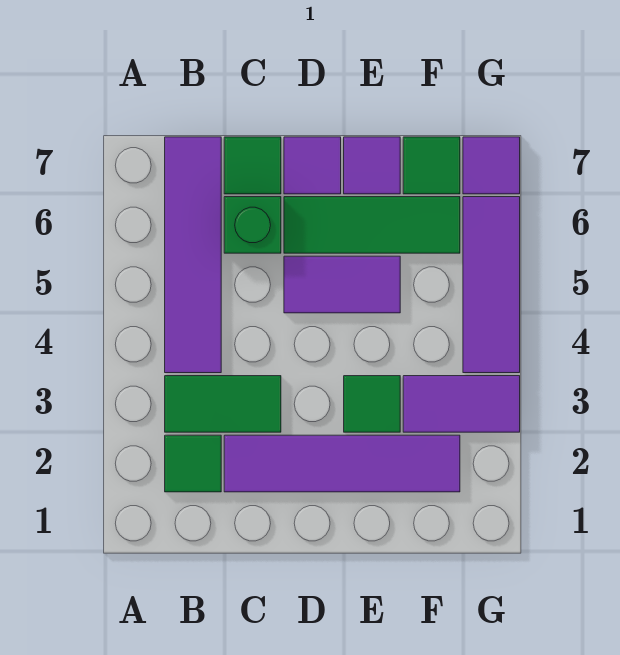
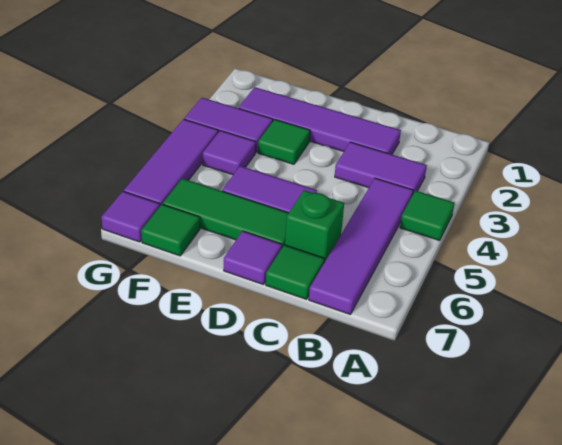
green tile B2 level 1 -> green tile A4 level 1
green tile B3:C3 level 1 -> purple tile B3:C3 level 1
purple tile E7 level 1 -> purple tile F4 level 1

